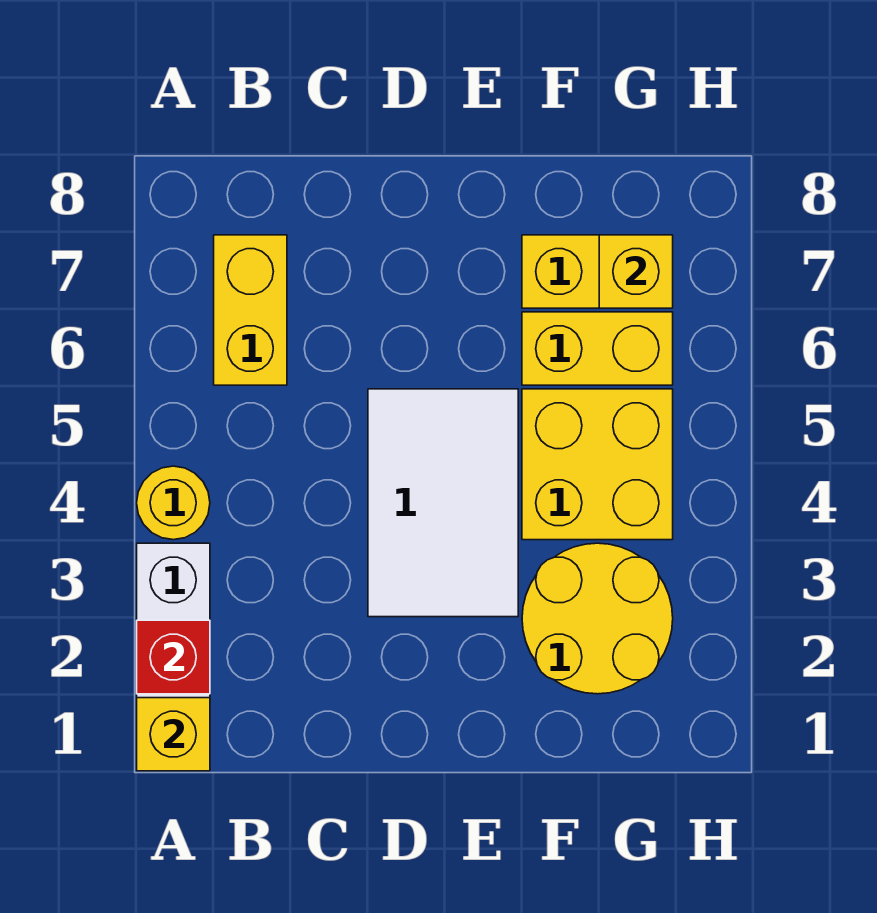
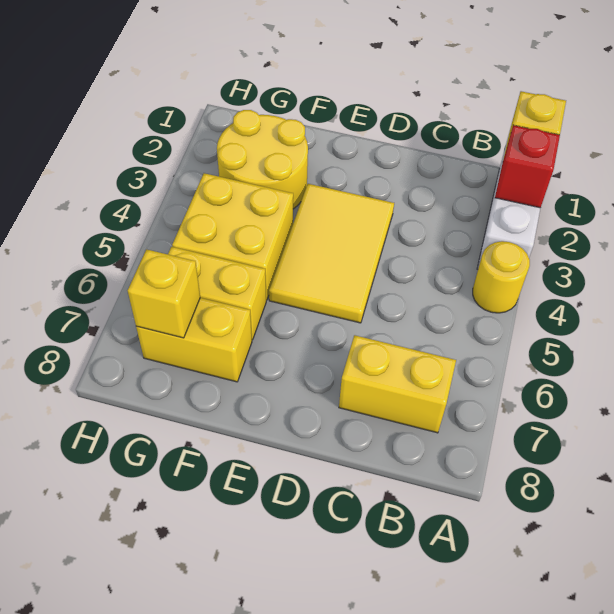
yellow brick B6:B7 level 1 -> yellow brick B7:C7 level 1
white tile D3:E5 level 1 -> yellow tile D3:E5 level 1

